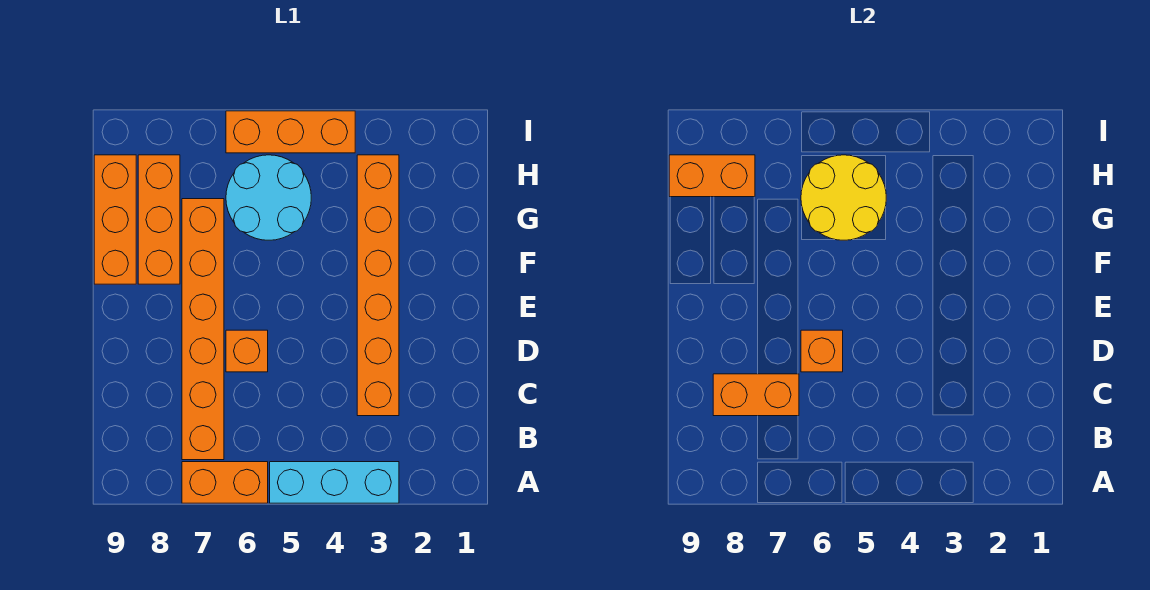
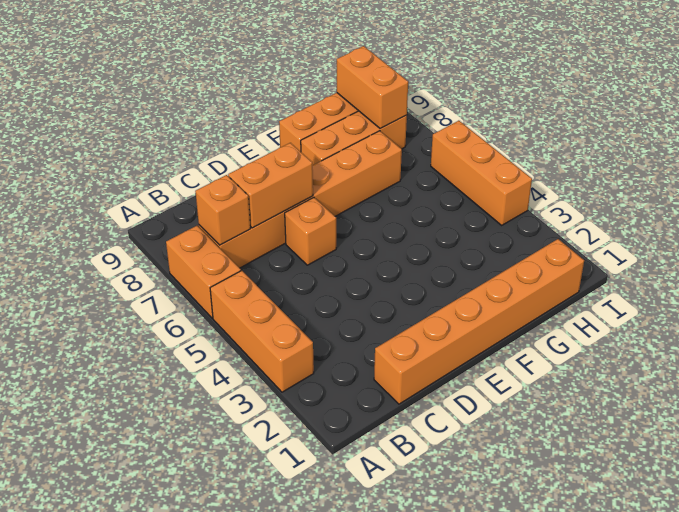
cyan brick A3:A5 level 1 -> orange brick A3:A5 level 1
orange brick C3:H3 level 1 -> orange brick C1:H1 level 1
orange brick C7:C8 level 2 -> orange brick C7:D7 level 2
orange brick D6 level 2 -> orange brick B7 level 2
cyan round brick G5:H6 level 1 -> none
yellow round brick G5:H6 level 2 -> none

